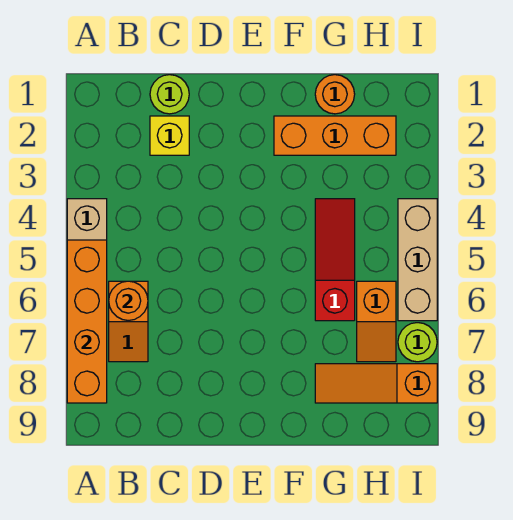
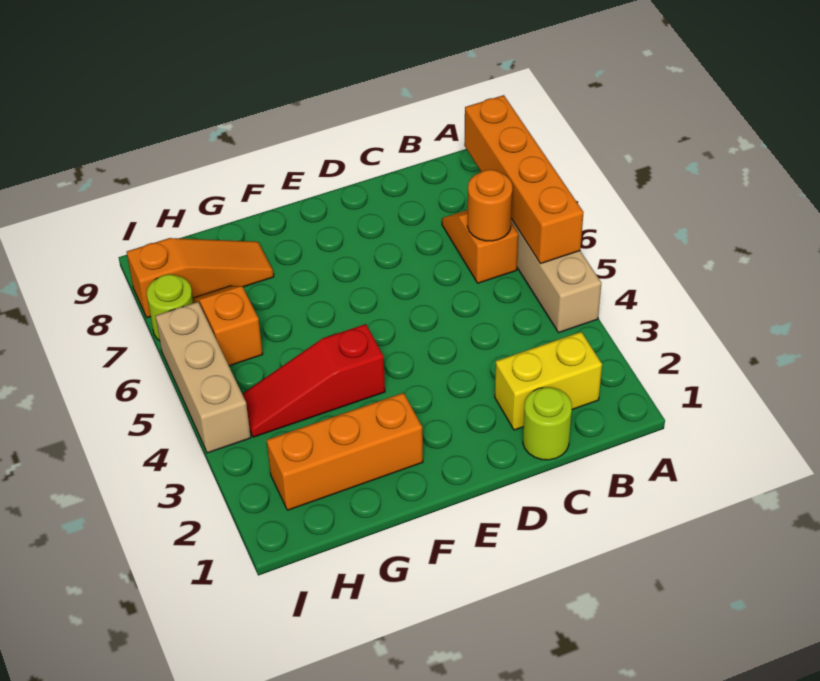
yellow brick C2 level 1 -> yellow brick B2:C2 level 1
orange round brick G1 level 1 -> none
red slope G4:G6 level 1 top 6 -> red slope F4:H4 level 1 top F

